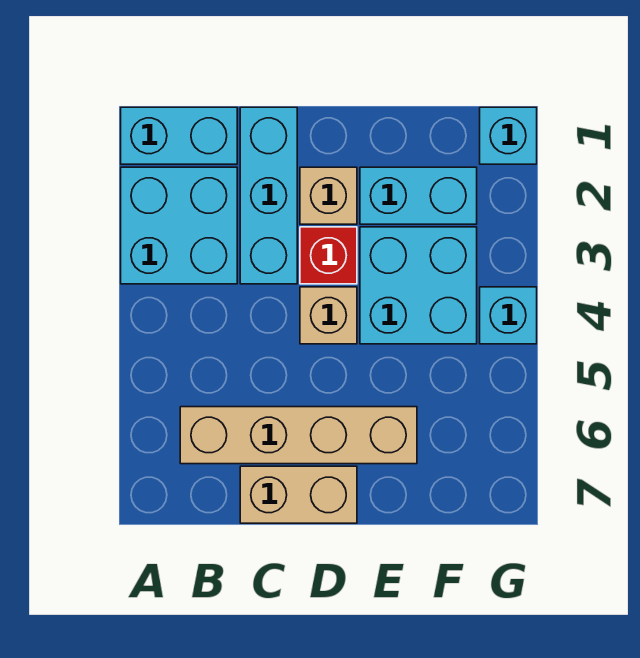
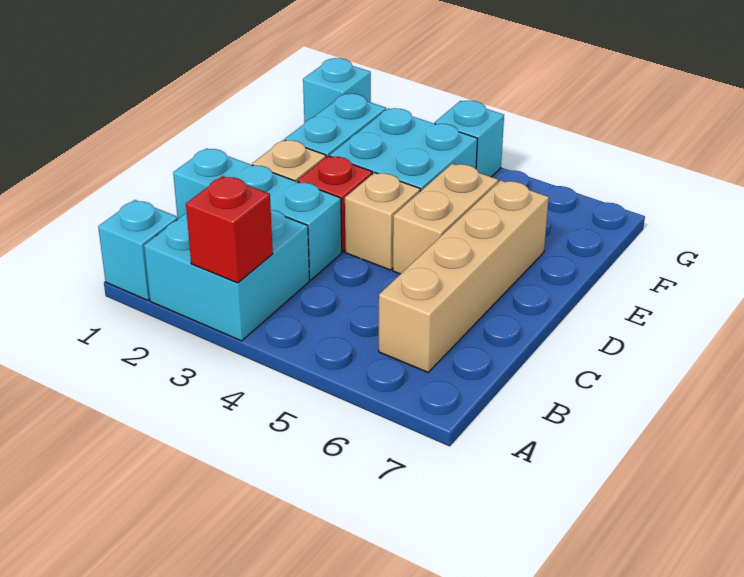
cyan brick A1:B1 level 1 -> cyan brick A1 level 1
none -> red brick A3 level 2
tan brick C7:D7 level 1 -> tan brick D5:E5 level 1

